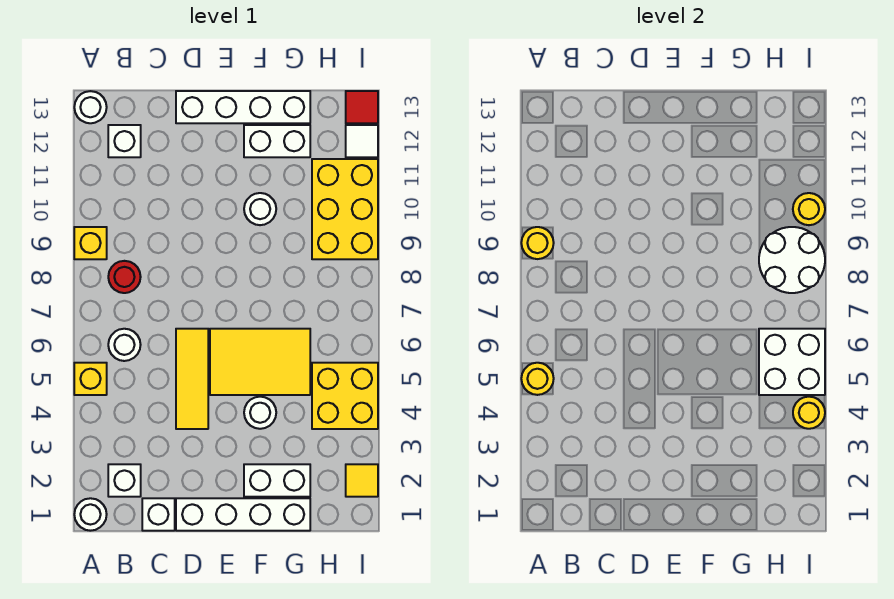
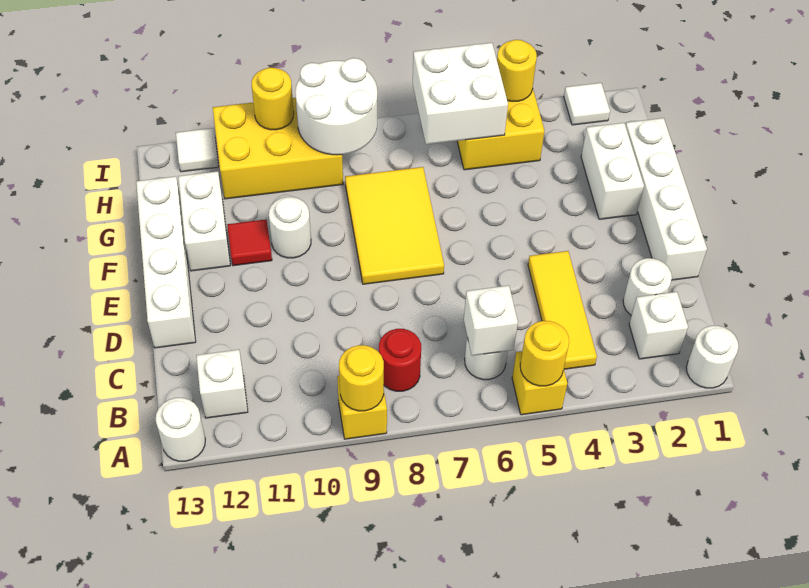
white brick C1 level 1 -> white brick B6 level 2
yellow tile D4:D6 level 1 -> yellow tile B4:D4 level 1
yellow tile E5:G6 level 1 -> yellow tile E7:G8 level 1
white round brick F4 level 1 -> white round brick C2 level 1
yellow tile I2 level 1 -> white tile I2 level 1
red tile I13 level 1 -> red tile F11 level 1

